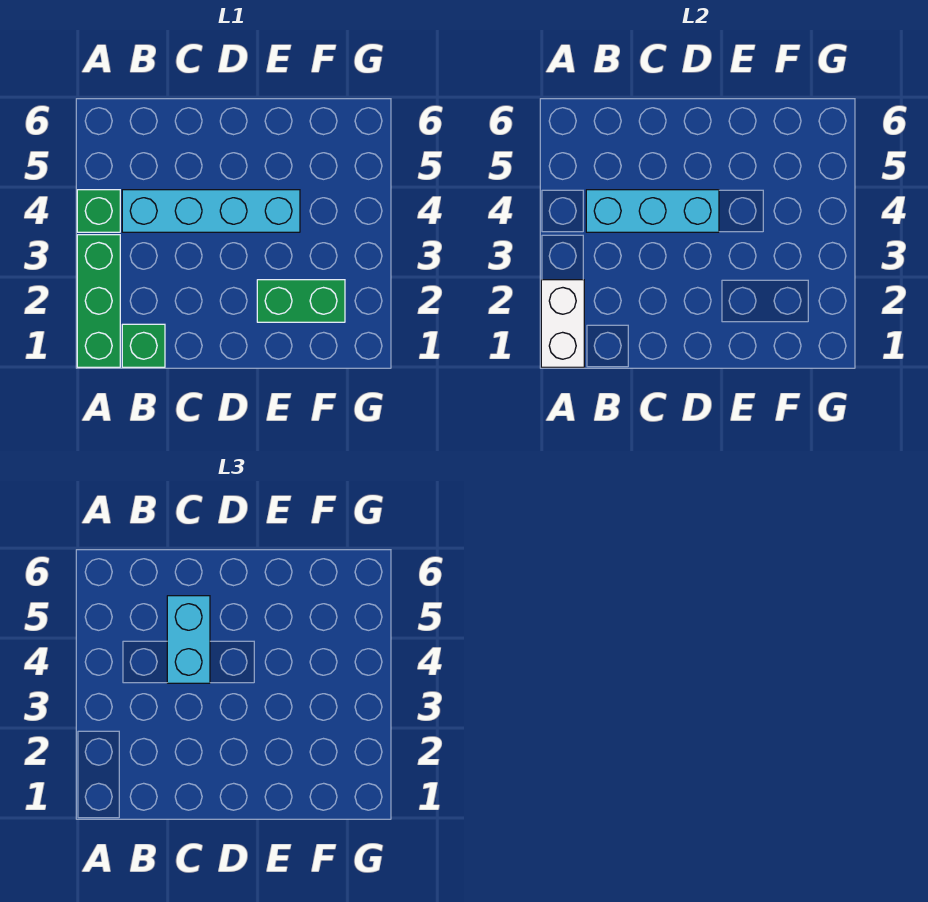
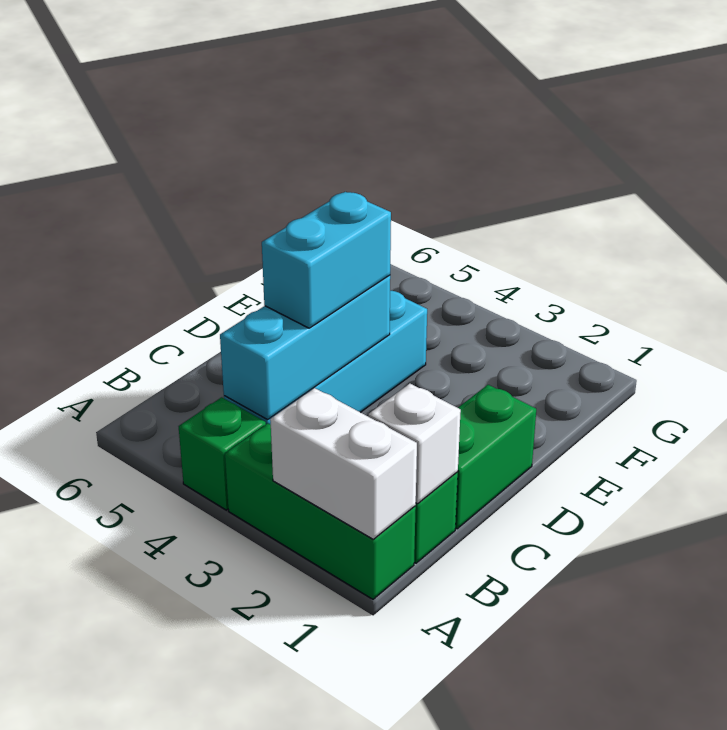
none -> white brick B1 level 2
cyan brick C4:C5 level 3 -> cyan brick C4:D4 level 3
green brick E2:F2 level 1 -> green brick C1:D1 level 1

